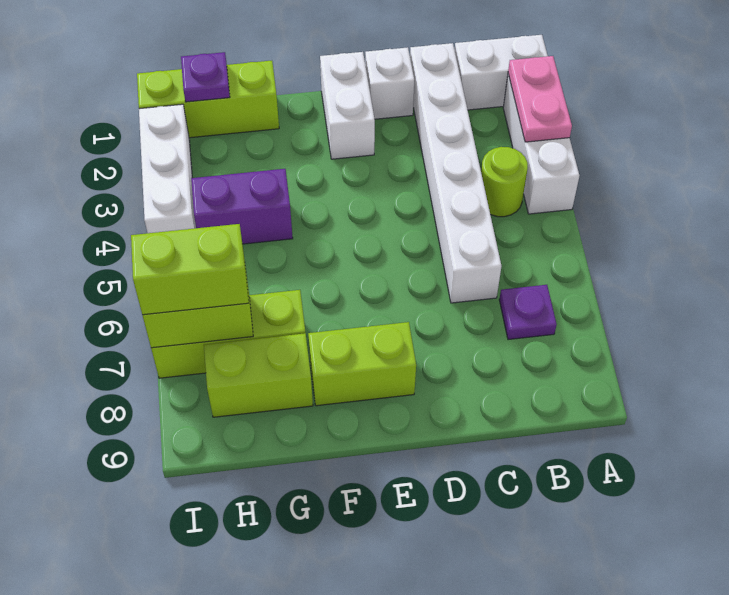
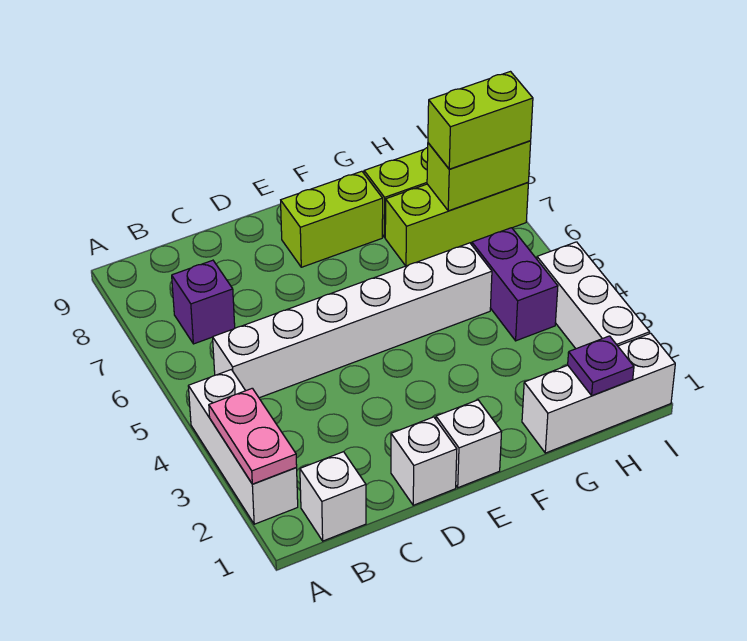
white brick A1:B1 level 1 -> white brick B1 level 1
lime round brick B4 level 1 -> none
purple plate B7 level 1 -> purple brick B7 level 1
white brick C1:C6 level 1 -> white brick B5:G5 level 1
white brick E1:E2 level 1 -> white brick E1 level 1
lime brick G1:I1 level 1 -> white brick G1:I1 level 1
purple brick G4:H4 level 1 -> purple brick H4:H5 level 1

